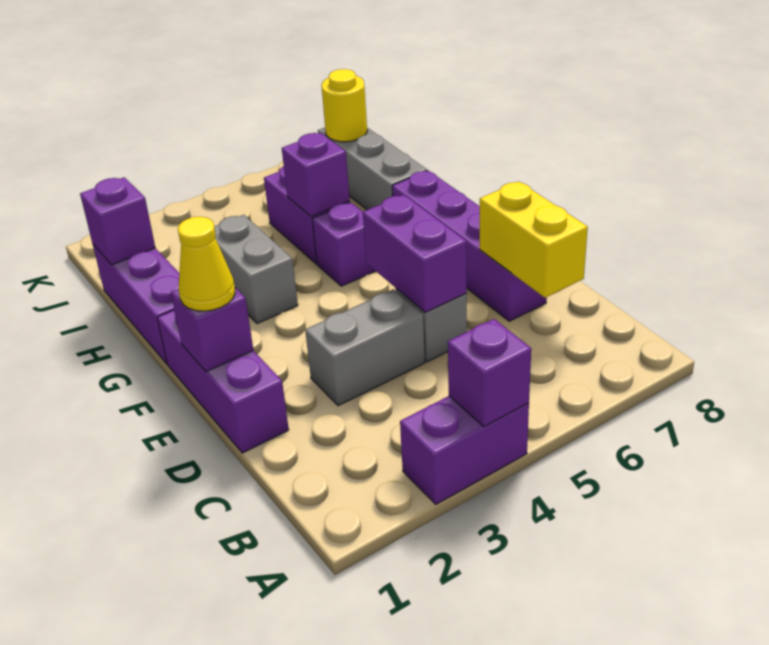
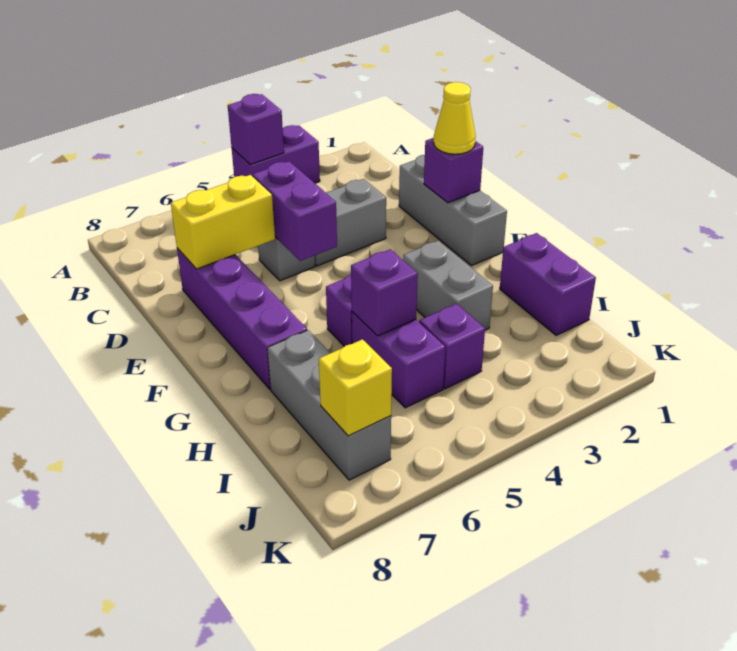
yellow brick C7:D7 level 2 -> yellow brick D6:D7 level 2
purple brick D1:F1 level 1 -> grey brick D1:F1 level 1
purple brick G1:I1 level 1 -> purple brick H1:I1 level 1
purple brick I1 level 2 -> purple brick I4 level 1
yellow round brick J7 level 2 -> yellow brick J7 level 2

